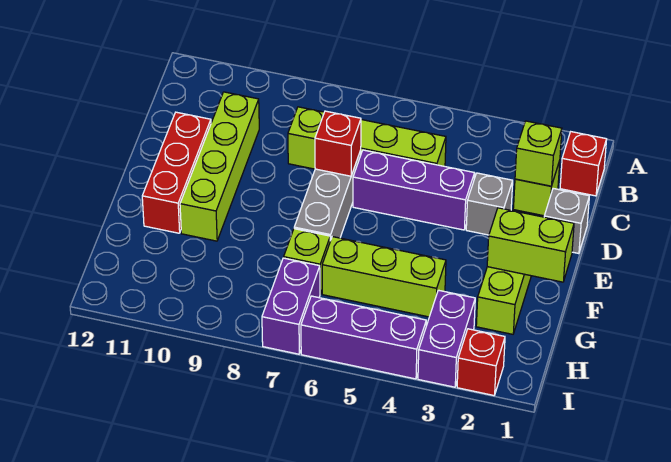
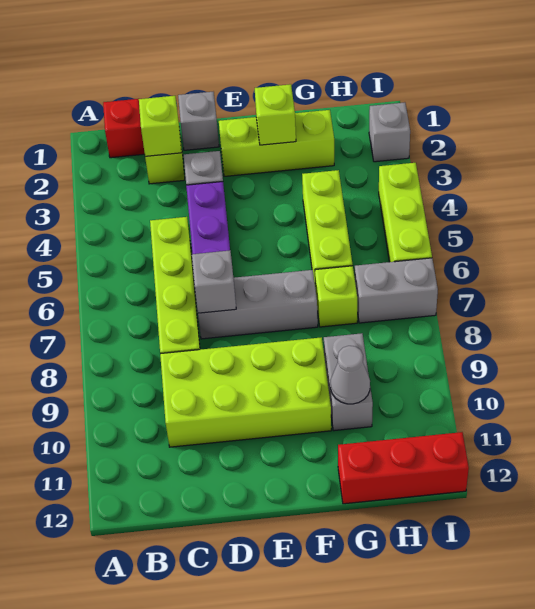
lime brick C10:F10 level 1 -> lime brick C9:F10 level 1
red brick D7 level 2 -> grey brick D7 level 2
red brick D11:F11 level 1 -> red brick G12:I12 level 1
lime brick F1:F2 level 2 -> lime brick F2 level 2
none -> grey brick G9:G10 level 1
none -> grey cone G10 level 2
purple brick H3:I3 level 1 -> none
purple brick H7:I7 level 1 -> grey brick H7:I7 level 1
red brick I2 level 1 -> grey brick I2 level 1
purple brick I4:I6 level 1 -> lime brick I4:I6 level 1

